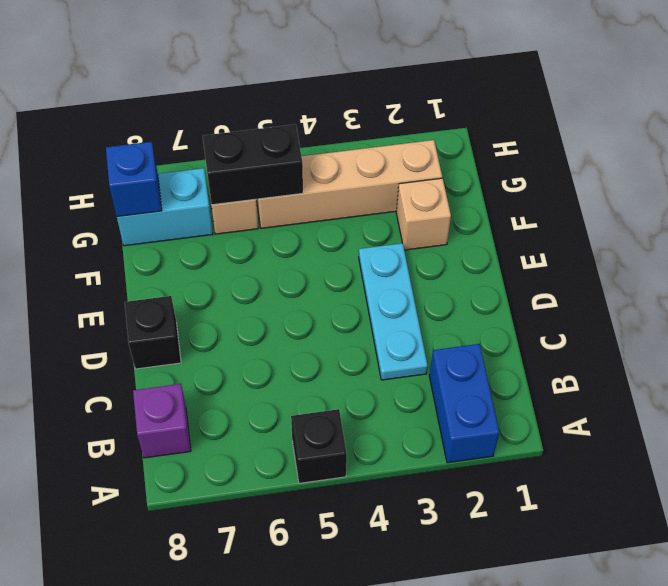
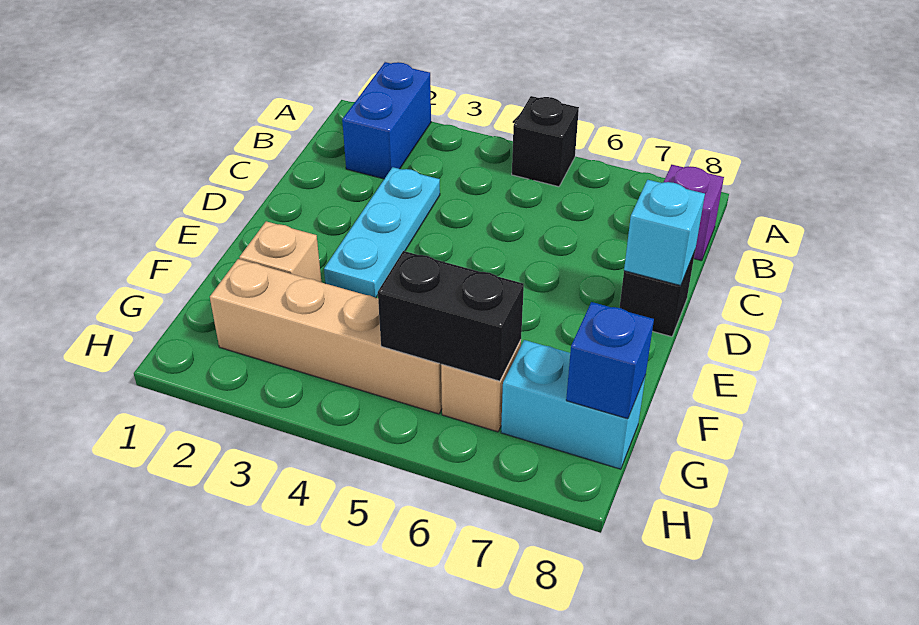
none -> cyan brick D8 level 2

